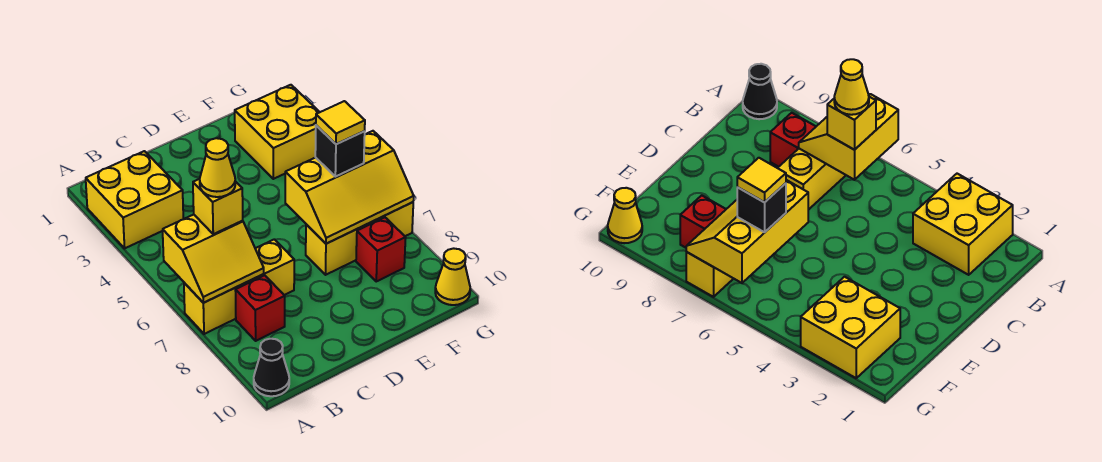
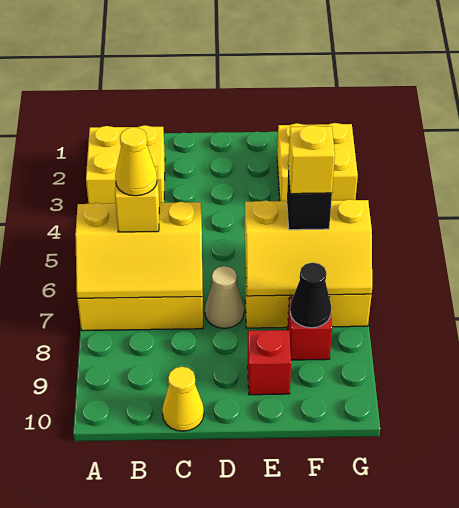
yellow slope A6:B7 level 2 top 6 -> yellow slope A6:C7 level 2 top 6
black cone A10 level 1 -> black cone F8 level 2
red brick B8 level 1 -> red brick E9 level 1
none -> tan cone D7 level 1
yellow tile F6 level 4 -> yellow brick F6 level 4
yellow cone G10 level 1 -> yellow cone C10 level 1

